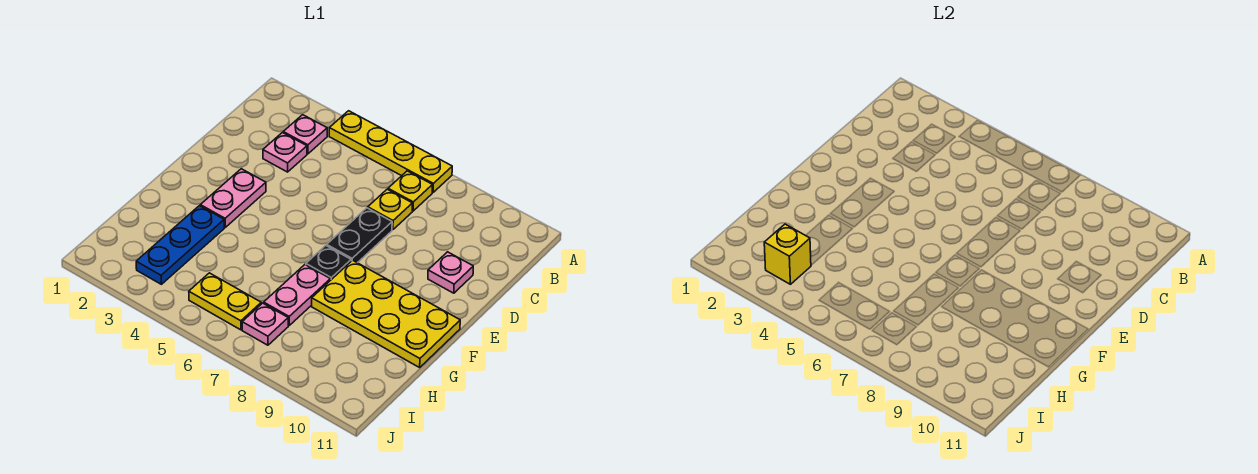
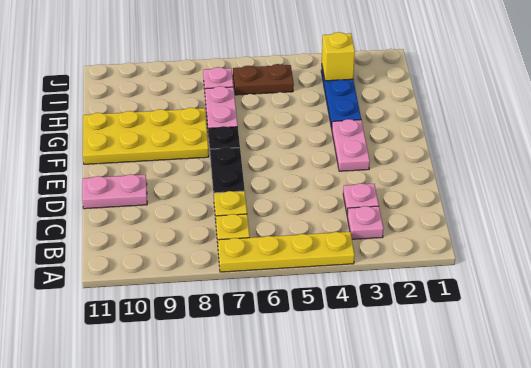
pink plate D10 level 1 -> pink plate D10:D11 level 1
yellow plate I5:I6 level 1 -> brown plate I5:I6 level 1

